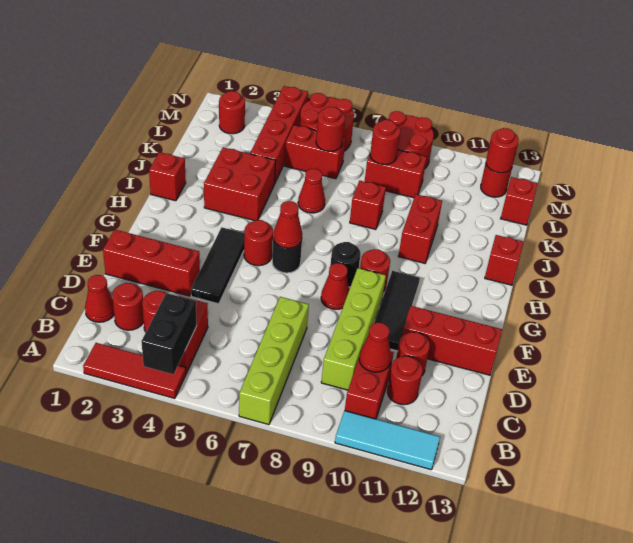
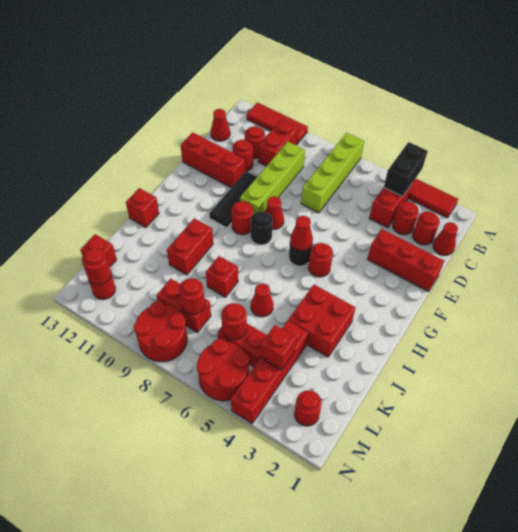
cyan tile A10:A12 level 1 -> red tile A10:A12 level 1
red cone C10 level 2 -> red cone C13 level 1
black tile E4:G4 level 1 -> none
red brick I1 level 1 -> red brick L4 level 2

